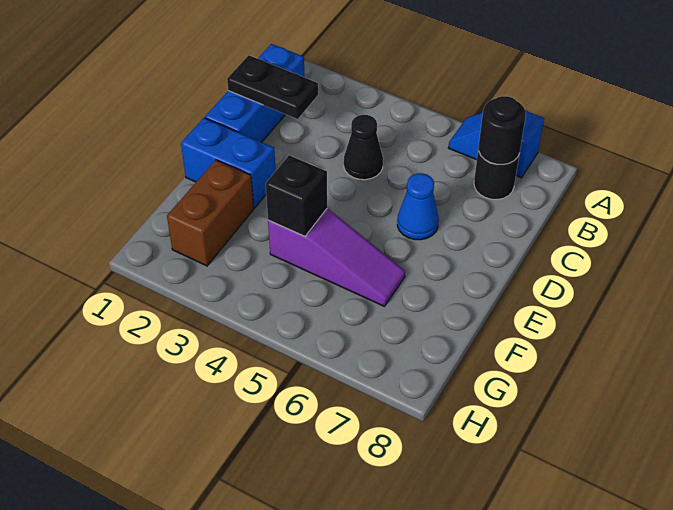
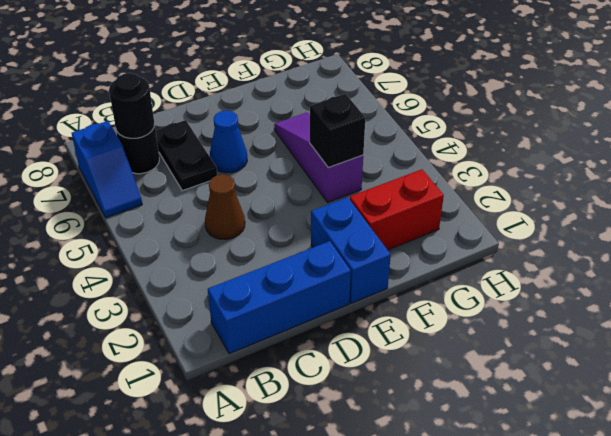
black plate C1:C2 level 2 -> black plate C6:C7 level 1
black cone C4 level 1 -> brown cone C4 level 1
brown brick F2:G2 level 1 -> red brick F2:G2 level 1

